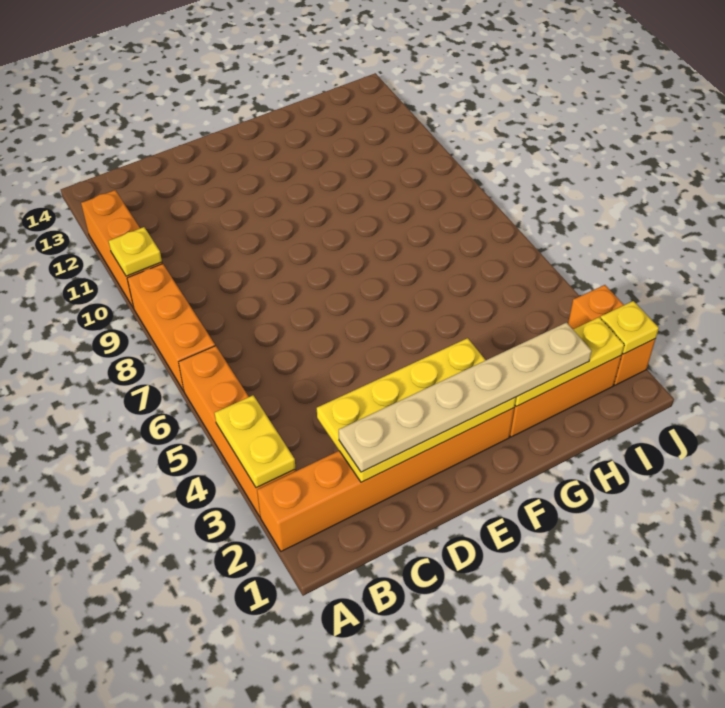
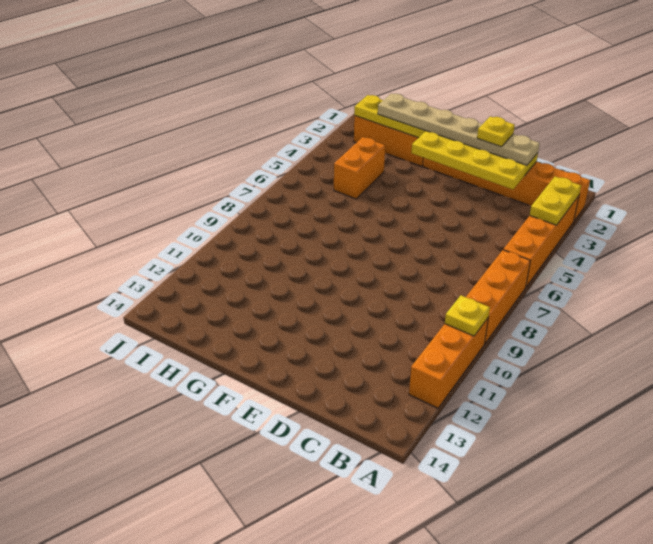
orange brick J2:J3 level 1 -> orange brick H4:H5 level 1
yellow plate J2 level 2 -> yellow plate D2 level 4

